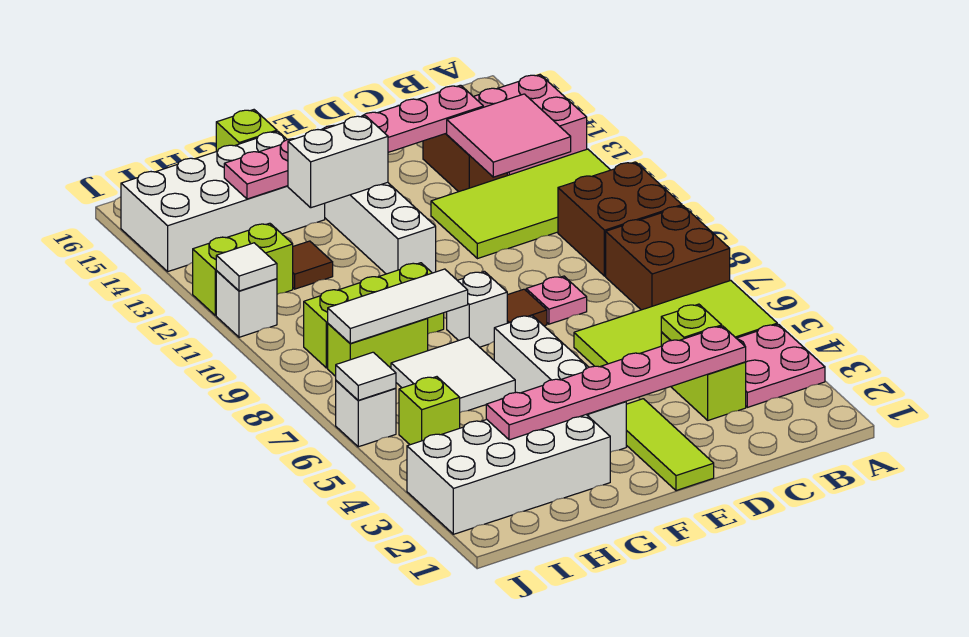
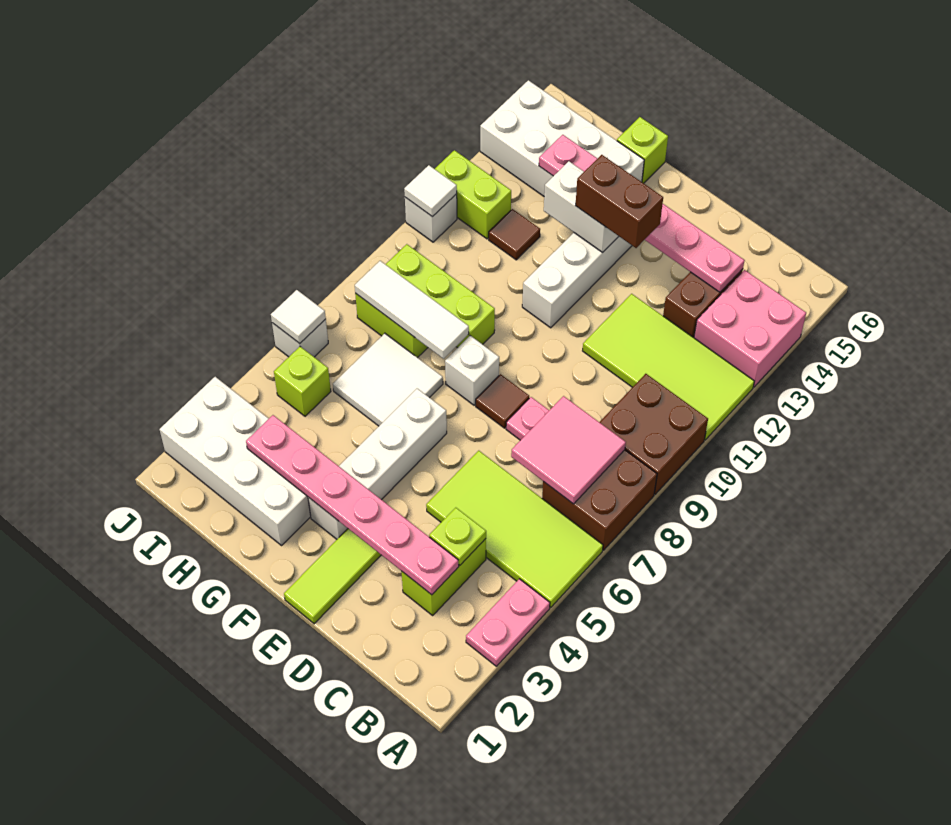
pink plate A3:B4 level 1 -> pink plate A3:A4 level 1
pink tile B12:C13 level 2 -> pink tile B7:C8 level 2
none -> brown brick E13:F13 level 3

